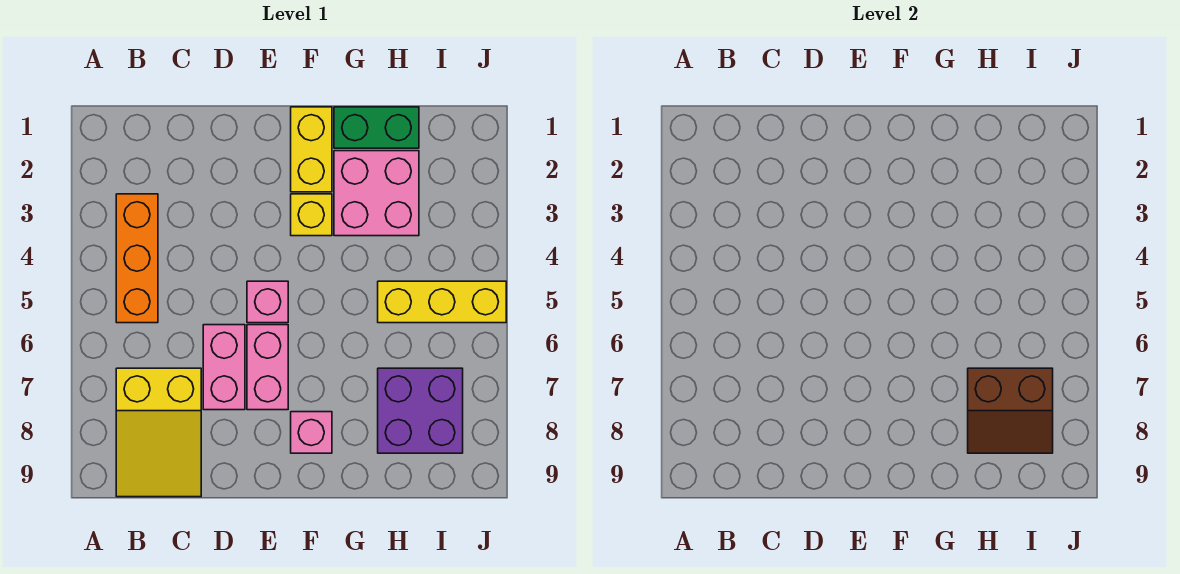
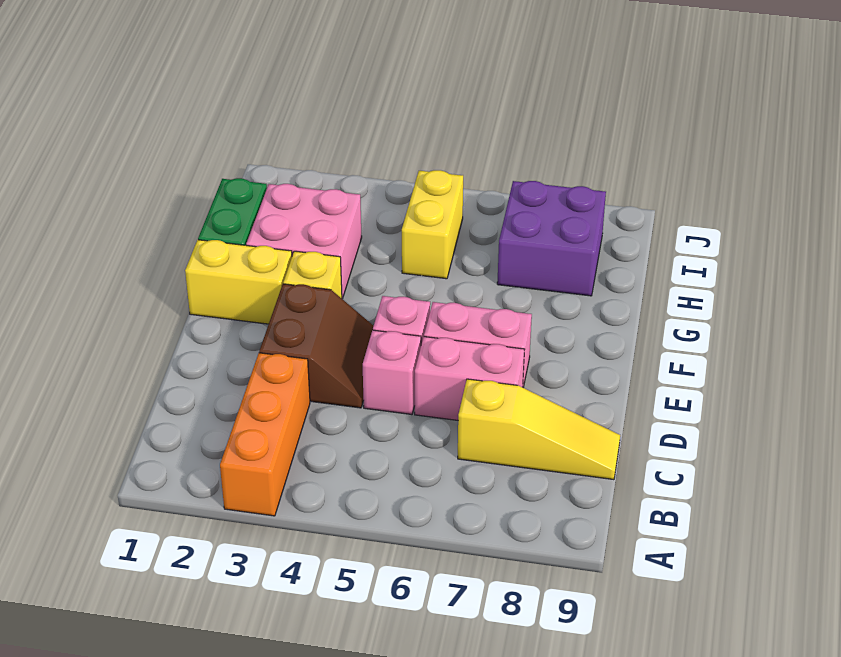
orange brick B3:B5 level 1 -> orange brick A3:C3 level 1
yellow slope B7:C9 level 1 top 7 -> yellow slope C7:C9 level 1 top 7
pink brick F8 level 1 -> pink brick D5 level 1
yellow brick H5:J5 level 1 -> yellow brick H5:I5 level 1
brown slope H7:I8 level 2 top 7 -> brown slope D3:E4 level 1 top 3

